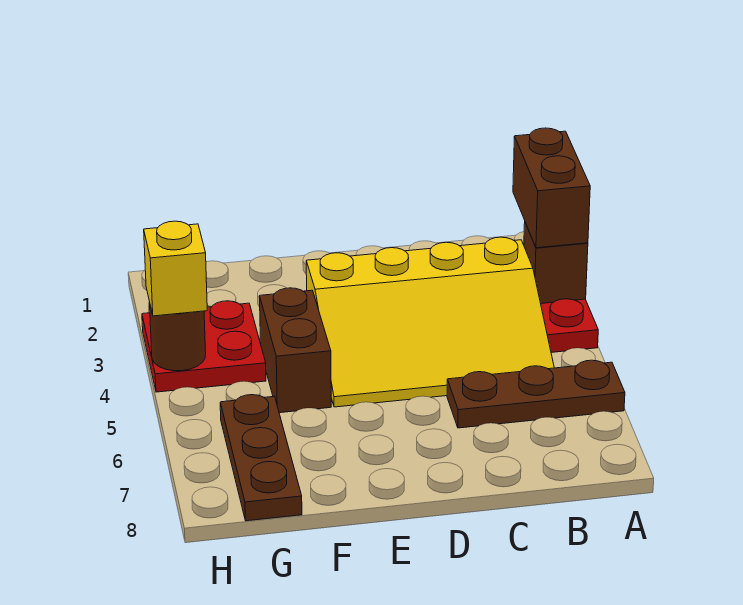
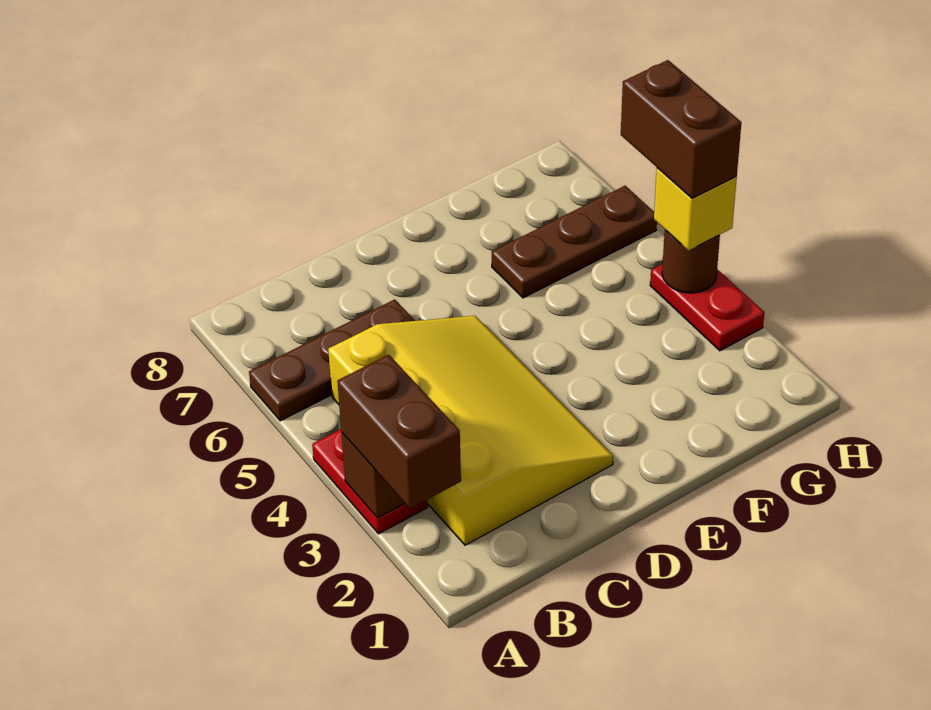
yellow slope B3:E5 level 1 top 3 -> yellow slope B2:D5 level 1 top B
brown brick F4:F5 level 1 -> brown brick H4:H5 level 4
red plate G3:H4 level 1 -> red plate H3:H4 level 1
brown plate G6:G8 level 1 -> brown plate F6:H6 level 1

